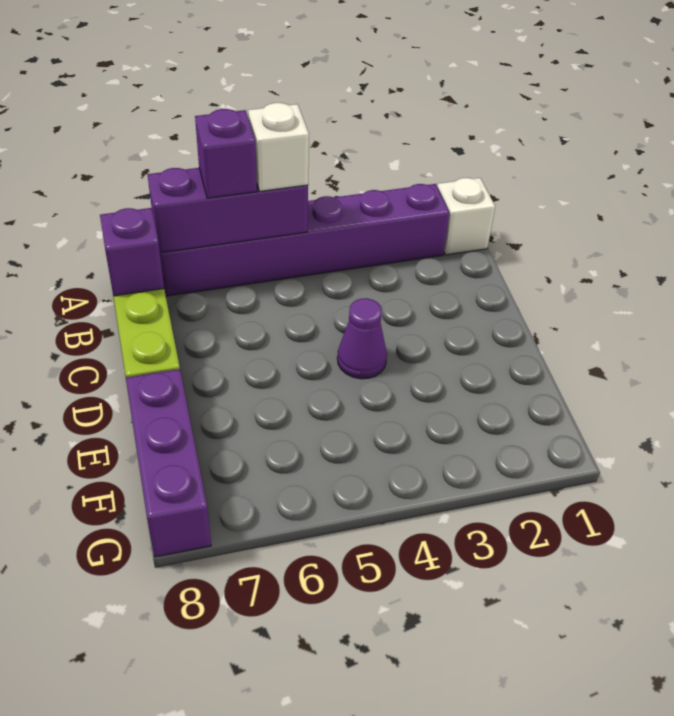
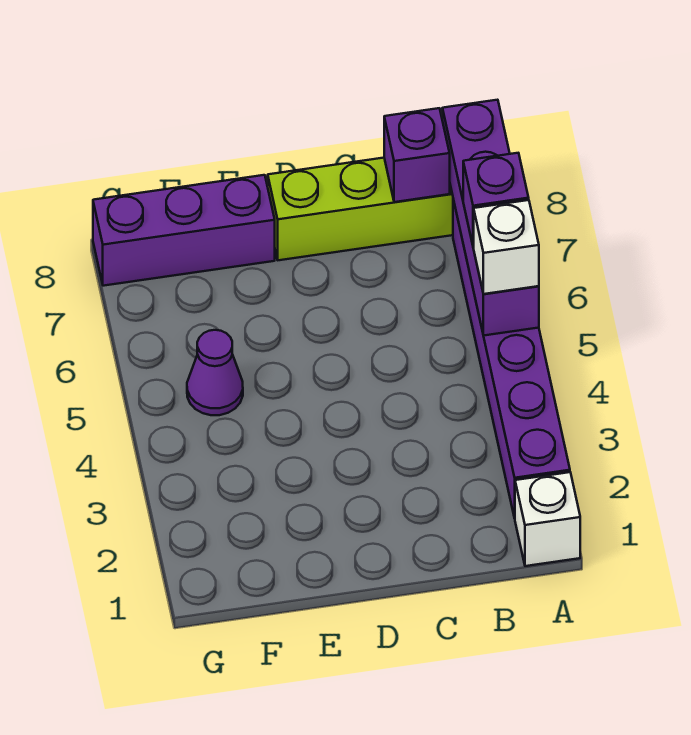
purple brick A5:A7 level 2 -> purple brick A5:A8 level 2
purple cone D4 level 1 -> purple cone F5 level 1

